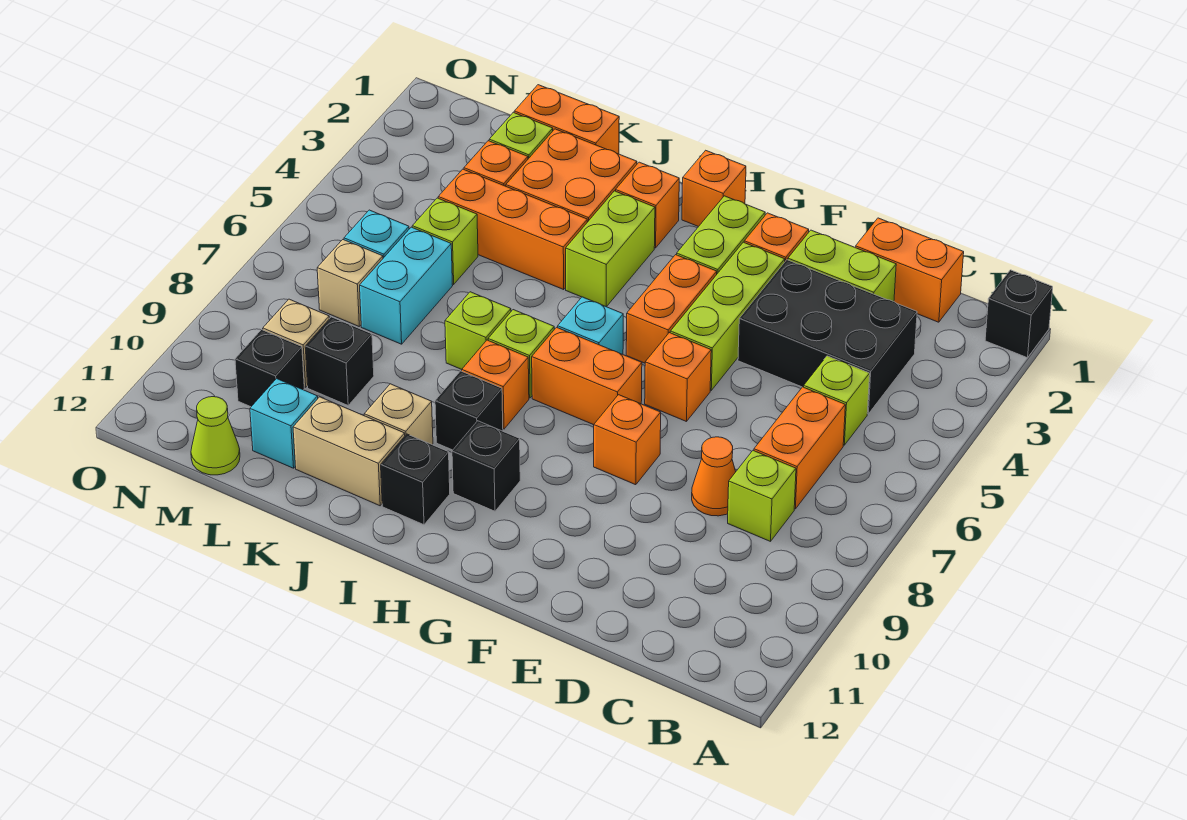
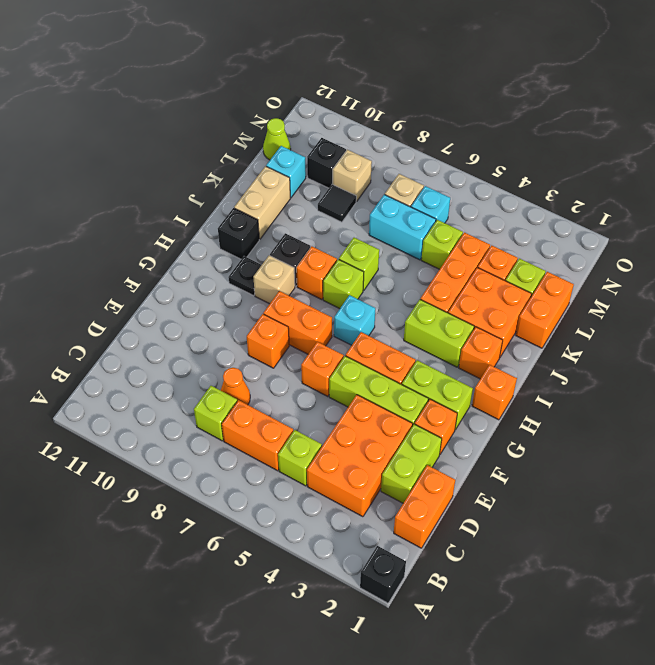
black brick C3:E4 level 1 -> orange brick C3:E4 level 1
orange brick G7:H7 level 1 -> orange brick G7:G8 level 1
black brick H10 level 1 -> black plate H10 level 1
tan brick J10 level 1 -> tan brick H9 level 1
black brick L9 level 1 -> black tile L9 level 1

